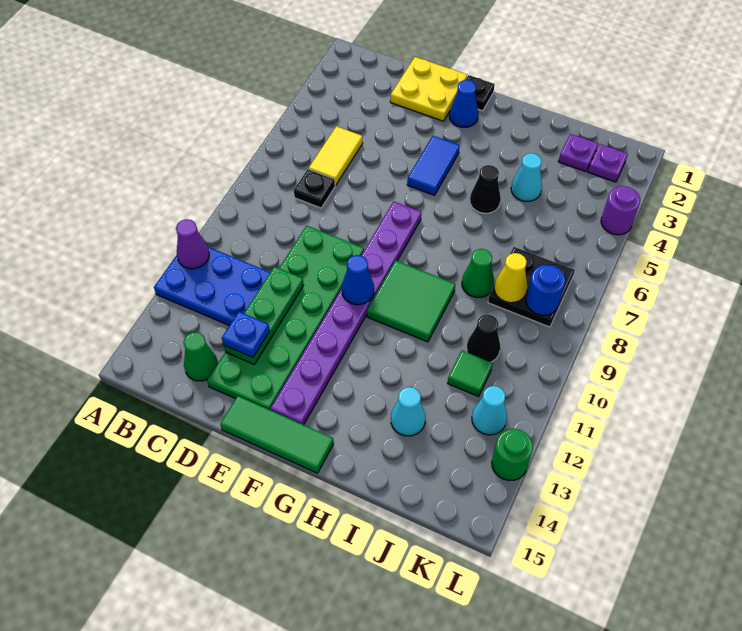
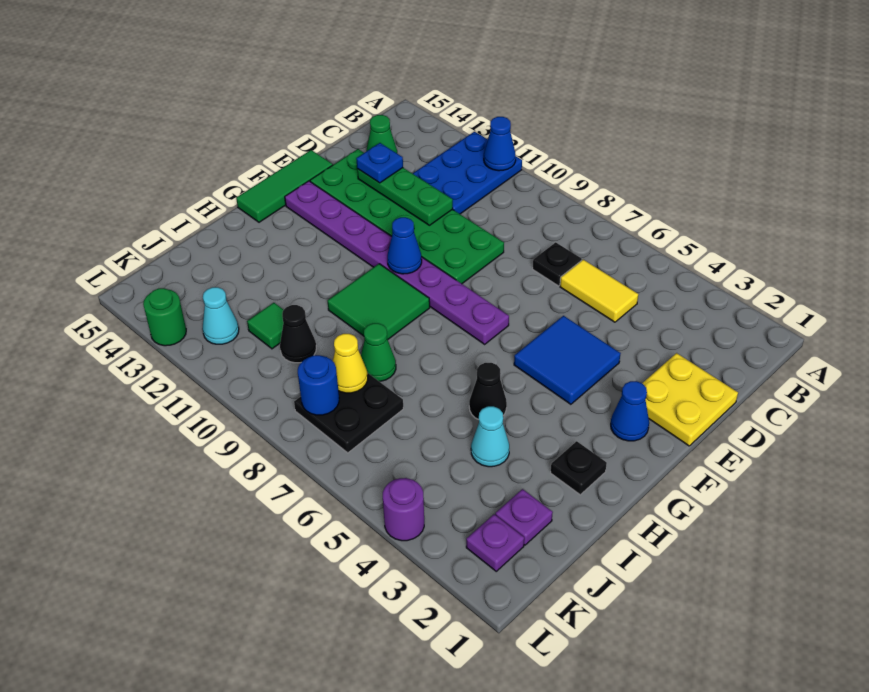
purple cone A11 level 2 -> blue cone A11 level 2
black plate F1 level 1 -> black plate H2 level 1
blue tile F4:F5 level 1 -> blue tile E4:F5 level 1
cyan cone I13 level 1 -> none

